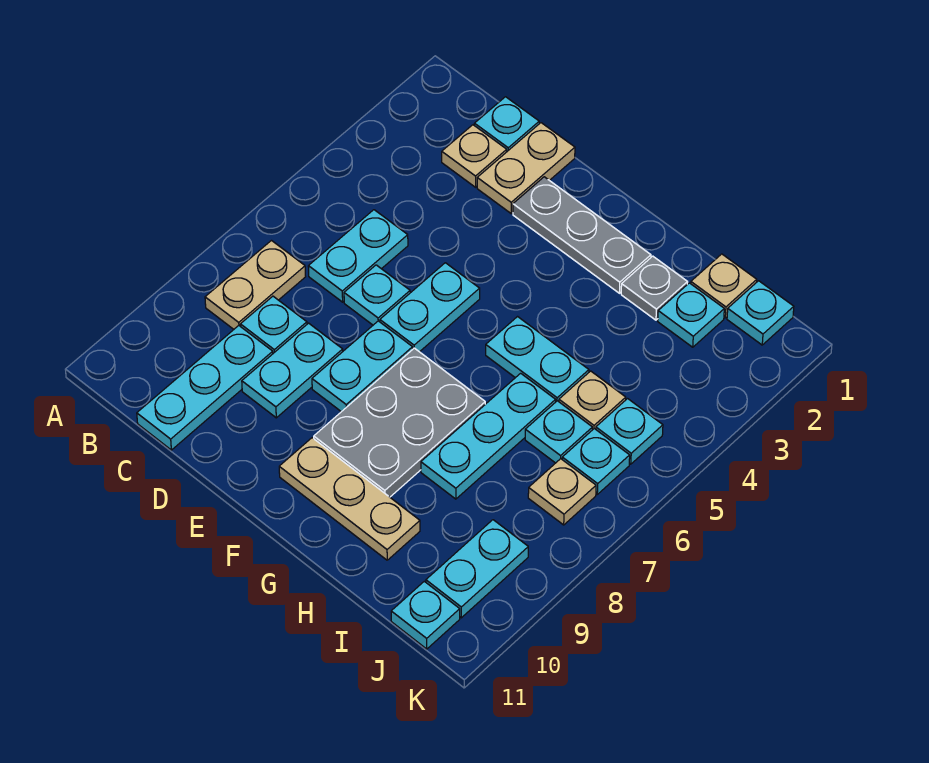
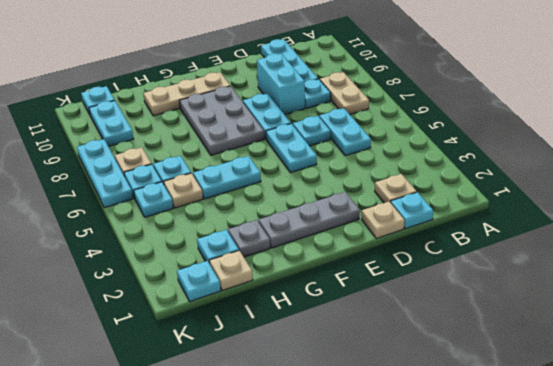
tan plate D1:D2 level 1 -> tan plate D1 level 1
cyan plate D8:D9 level 1 -> cyan brick D8:D9 level 1
cyan plate H6:H8 level 1 -> cyan plate K6:K8 level 1

